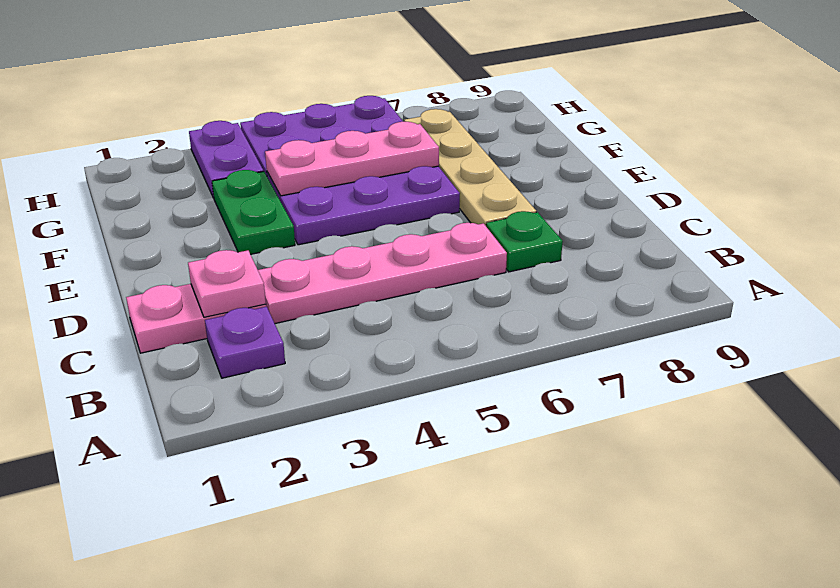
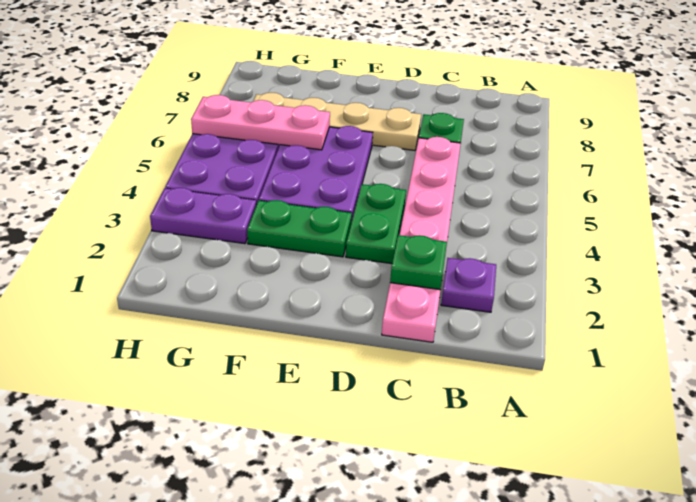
pink plate C2 level 2 -> green plate C2 level 2
none -> green plate D3:D4 level 1
pink plate F4:F6 level 2 -> pink plate F6:H6 level 2

